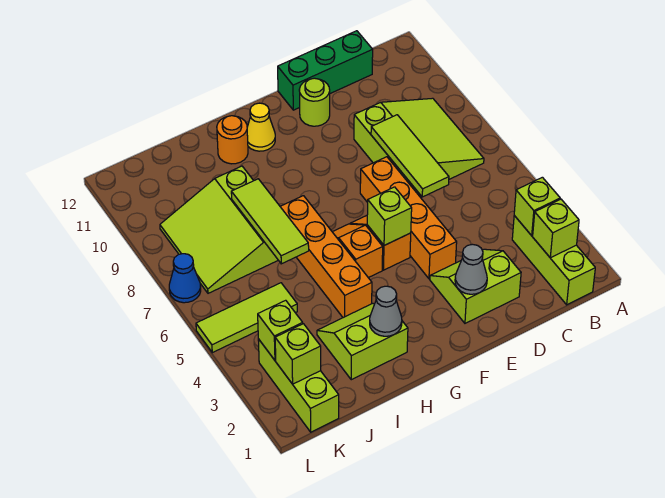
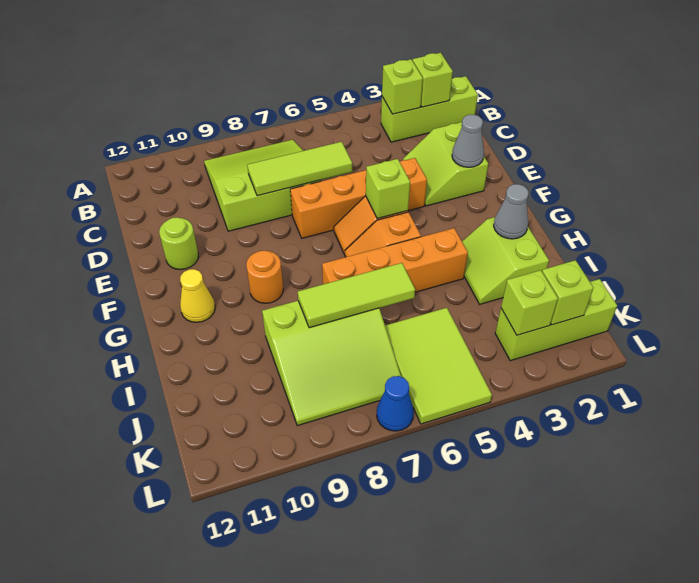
green brick C12:E12 level 1 -> none
orange round brick H11 level 1 -> orange round brick G9 level 1
lime tile J5:L5 level 1 -> lime tile J5:L6 level 1

